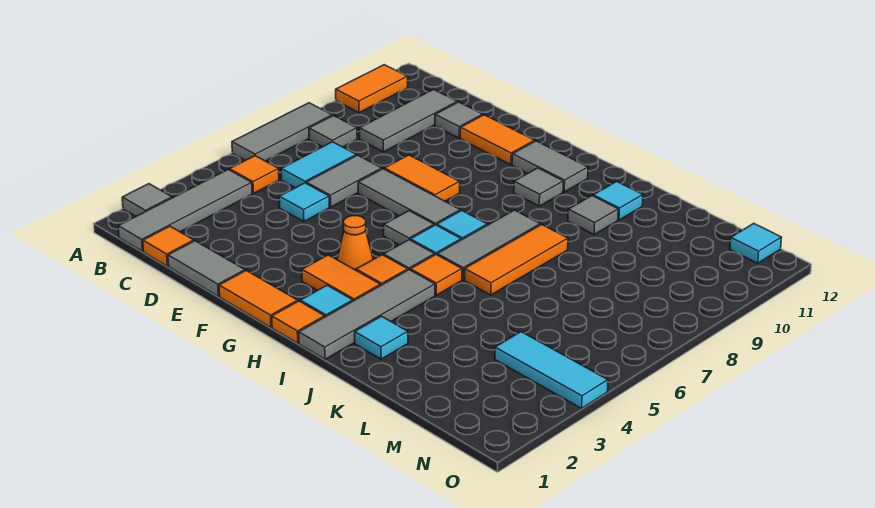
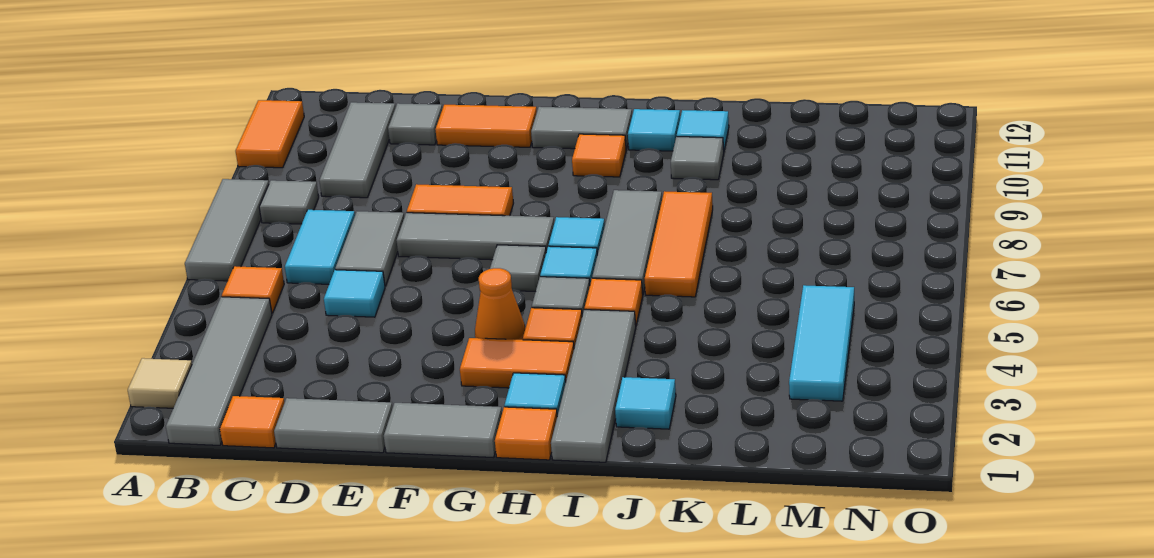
grey tile A2 level 1 -> tan tile A2 level 1
orange tile F1:G1 level 1 -> grey tile F1:G1 level 1
grey tile H10 level 1 -> orange tile H10 level 1
cyan tile M4:O4 level 1 -> cyan tile M3:M5 level 1
cyan tile N12 level 1 -> cyan tile I11 level 1

